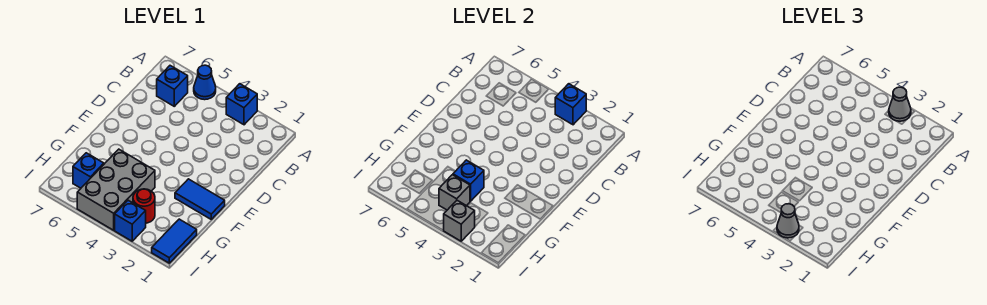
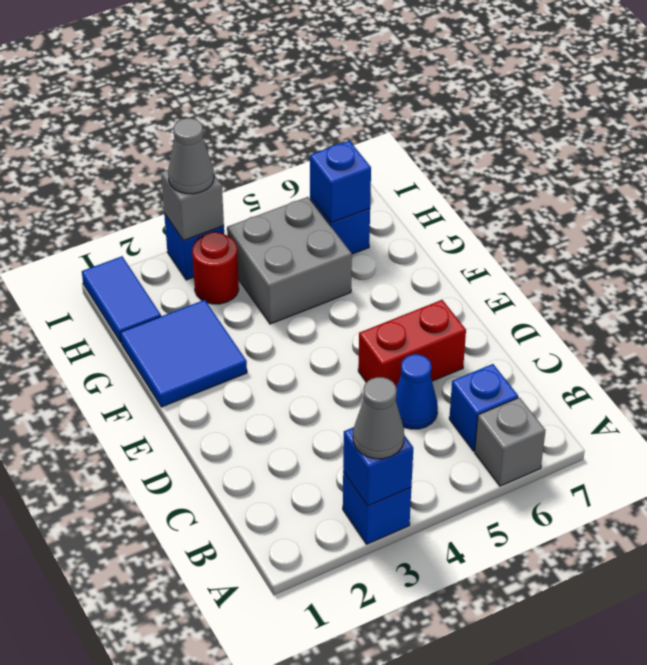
blue cone A5 level 1 -> blue cone C5 level 1
none -> red brick D5:D6 level 1
blue tile F1:F2 level 1 -> blue tile F1:G2 level 1
grey brick G4:I5 level 1 -> grey brick G4:H5 level 1
blue brick G4 level 2 -> blue brick H6 level 2
grey brick H4 level 2 -> grey brick A6 level 1

